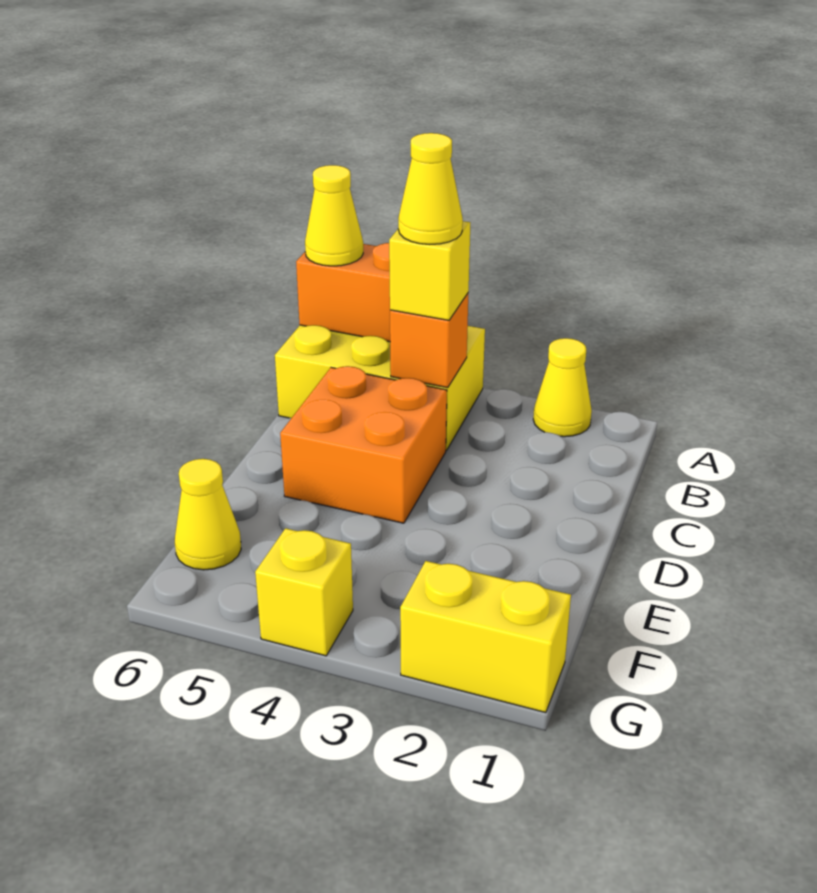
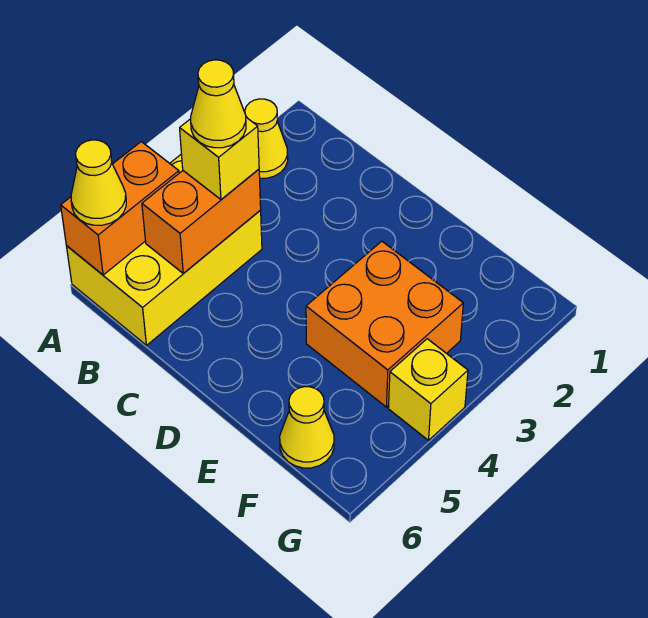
orange brick B4 level 2 -> orange brick B4:B5 level 2
orange brick C4:D5 level 1 -> orange brick E3:F4 level 1
yellow brick G1:G2 level 1 -> none

